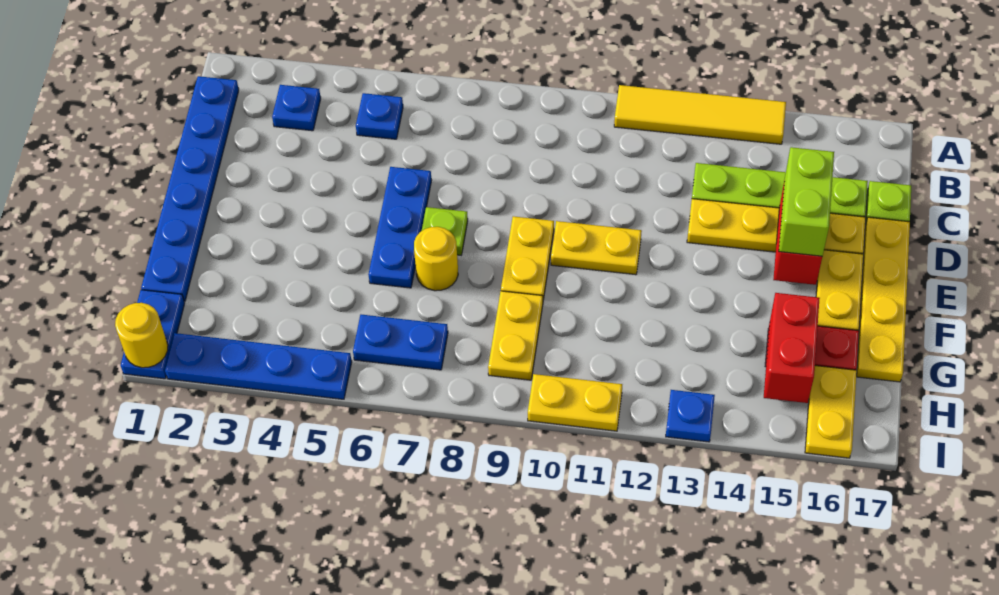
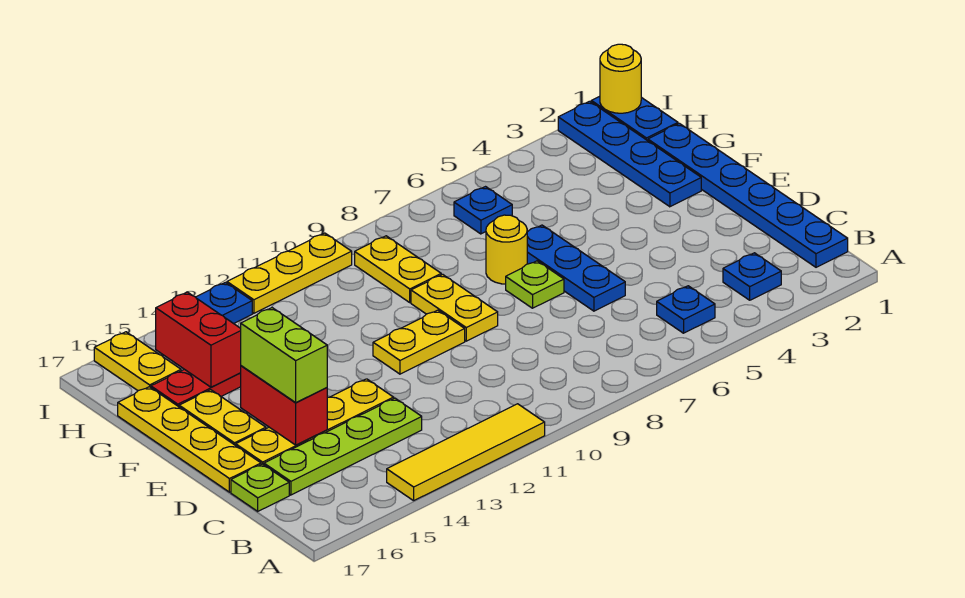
blue plate H6:H7 level 1 -> blue plate H6 level 1
blue plate I2:I5 level 1 -> blue plate F2:I2 level 1
yellow plate I10:I11 level 1 -> yellow plate I10:I12 level 1

